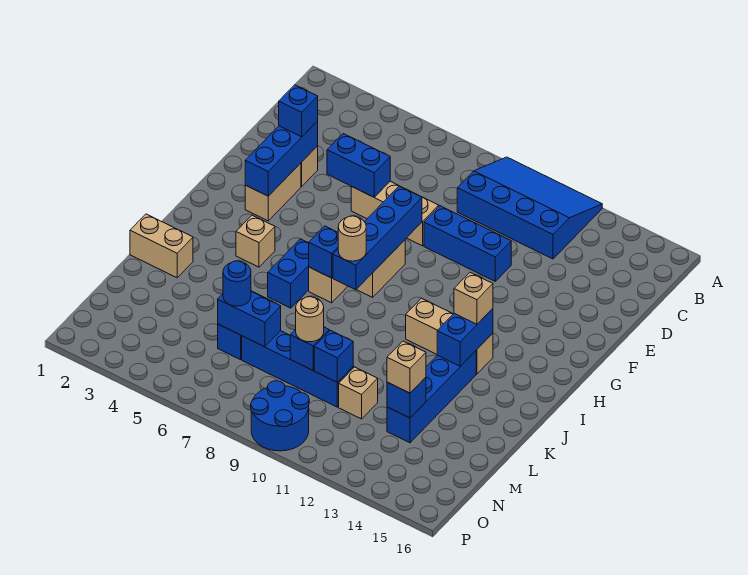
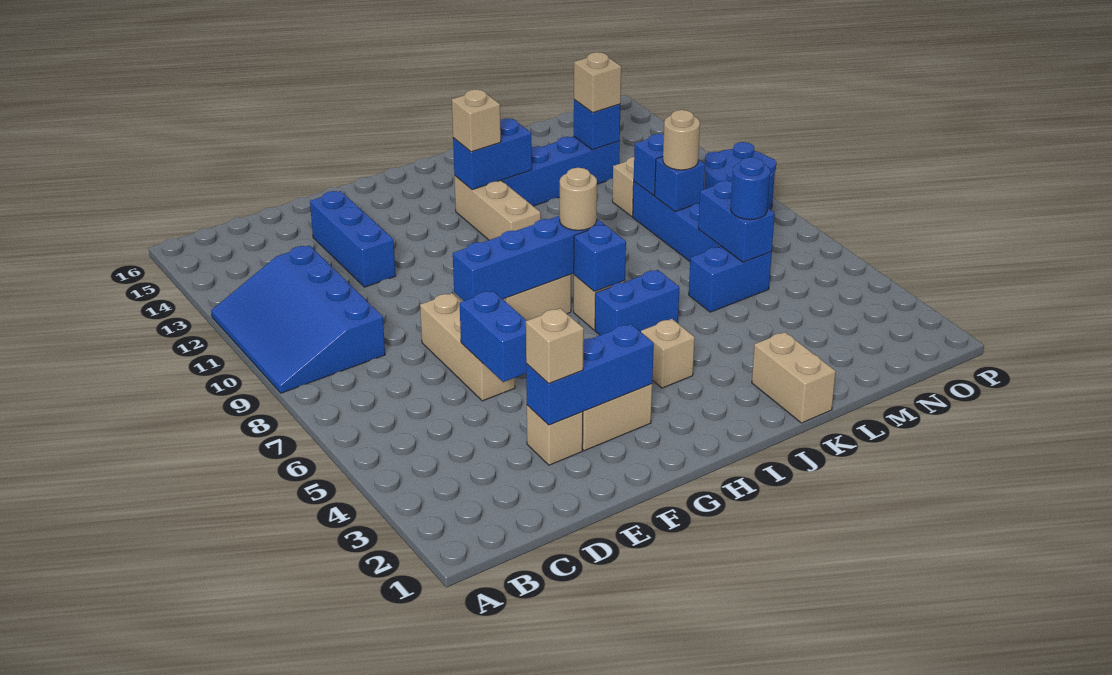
blue brick E3 level 3 -> tan brick E3 level 3
blue brick E9:E11 level 1 -> blue brick E12:E14 level 1

